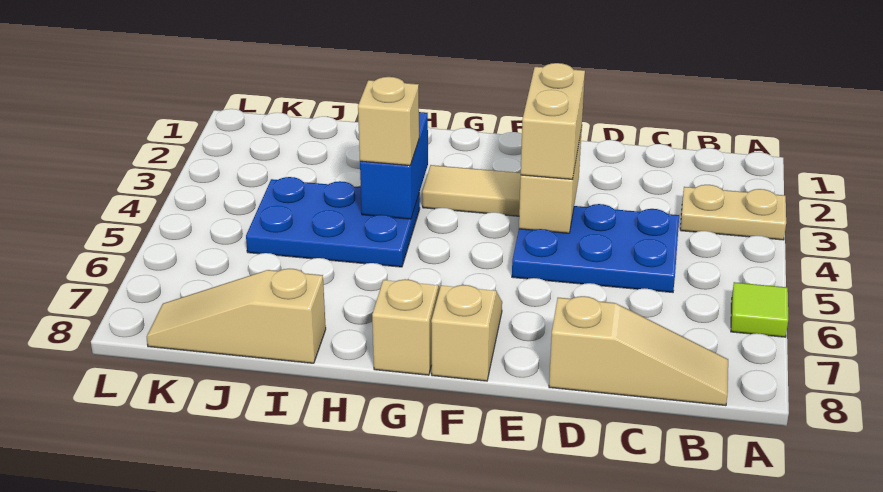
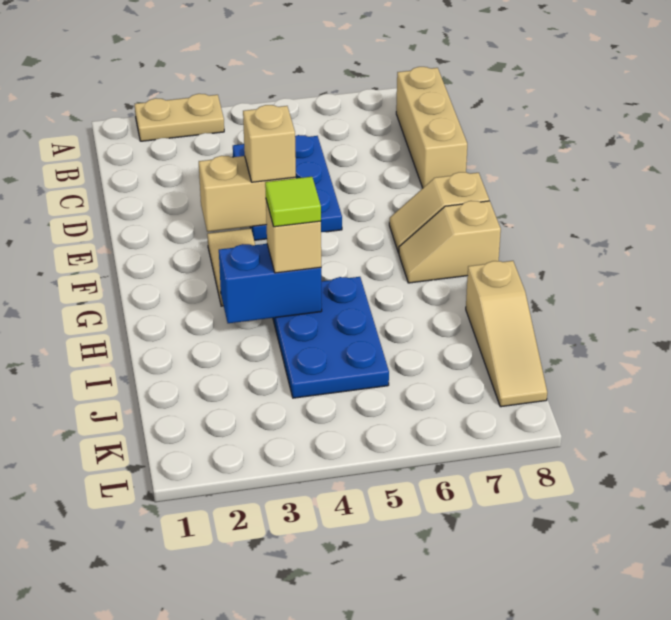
tan plate A3:B3 level 1 -> tan plate A2:A3 level 1
lime tile A6 level 1 -> lime tile H4 level 4
tan slope B8:D8 level 1 top D -> tan brick B8:D8 level 1
tan brick E3:E4 level 3 -> tan brick E4 level 3

